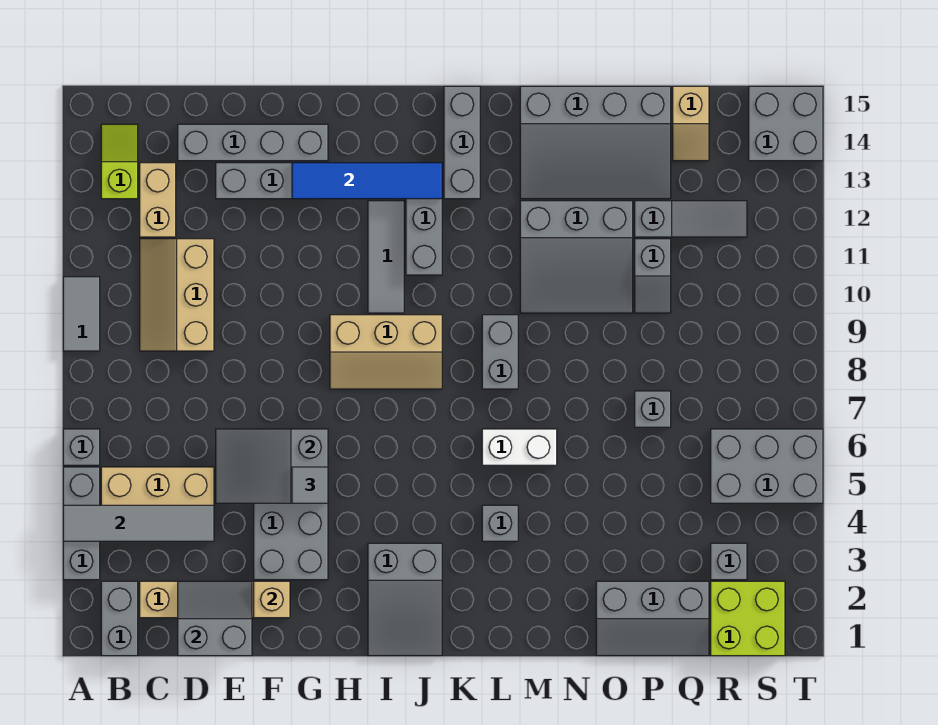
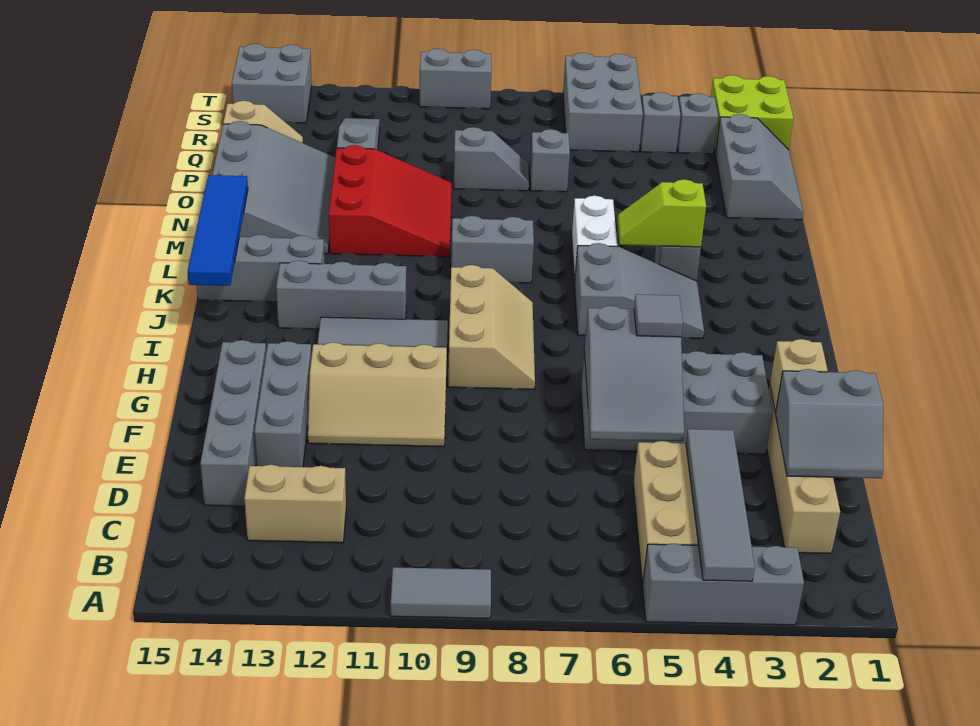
grey brick A6 level 1 -> grey brick R4 level 1
grey brick B1:B2 level 1 -> grey brick T9:T10 level 1
lime slope B13:B14 level 1 top 13 -> lime slope L4:L5 level 2 top 4
tan slope C9:D11 level 1 top D -> tan slope F10:G12 level 1 top G
grey slope D1:E2 level 2 top 1 -> grey slope D1:E2 level 2 top E
blue tile G13:J13 level 2 -> blue tile J15:M15 level 2
grey slope I1:J3 level 1 top 3 -> grey slope J4:K6 level 1 top 6
grey slope M10:O12 level 1 top 12 -> red slope M10:O12 level 1 top 12
grey slope P10:P11 level 1 top 11 -> grey slope P8:P9 level 1 top 9

